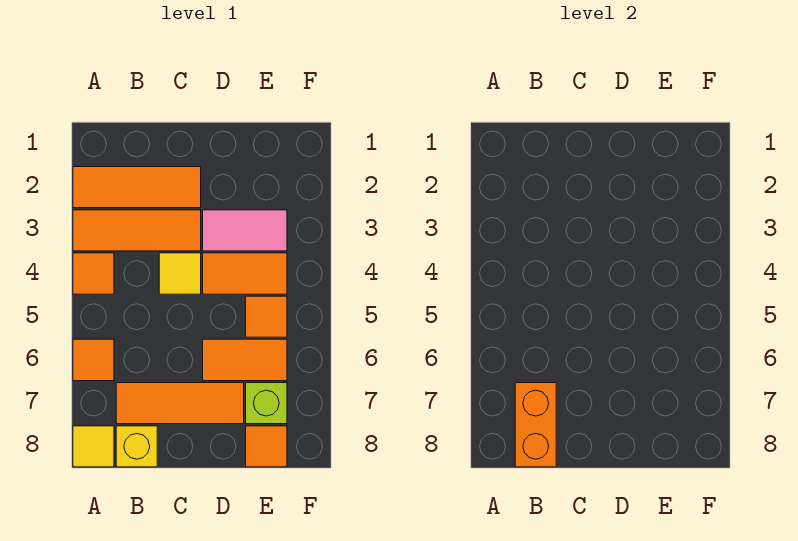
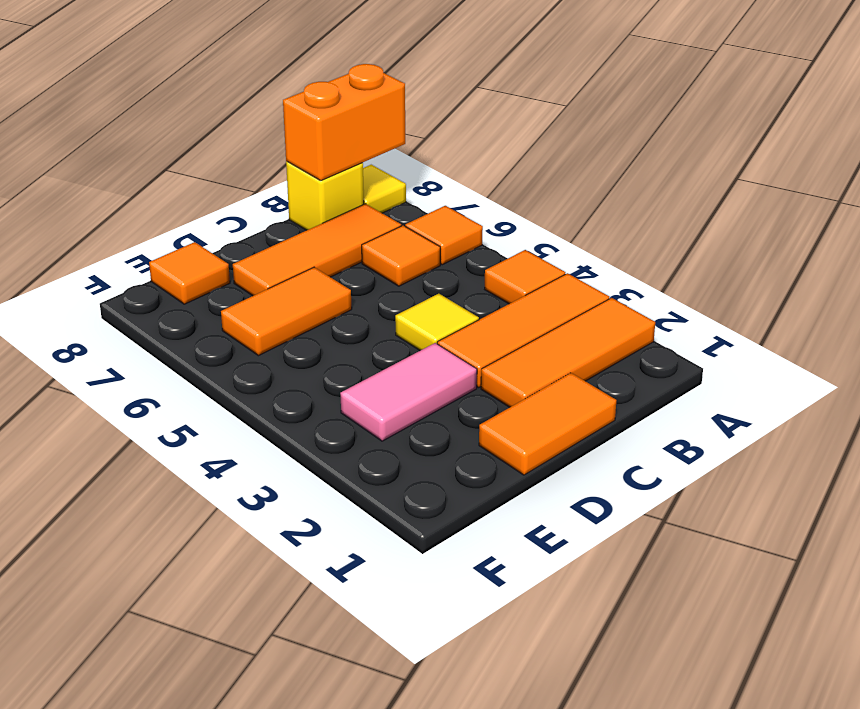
orange brick B7:B8 level 2 -> orange brick A8:B8 level 2
orange tile D4:E4 level 1 -> orange tile C1:D1 level 1
orange tile E5 level 1 -> orange tile B6 level 1
lime brick E7 level 1 -> none

